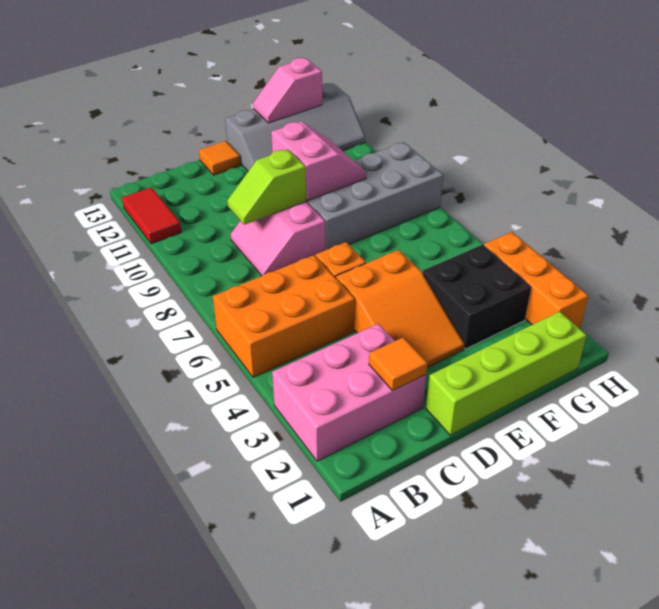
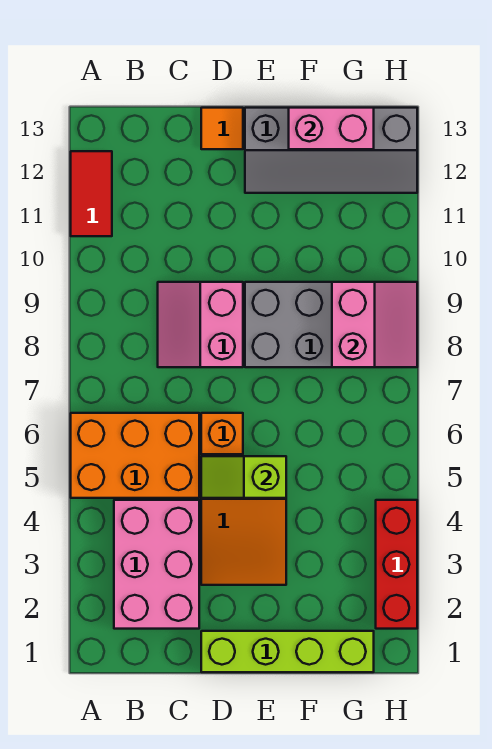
pink brick A2:C3 level 1 -> pink brick B2:C4 level 1
orange tile C2 level 2 -> none
lime slope C9:D9 level 2 top D -> lime slope D5:E5 level 2 top E
pink slope E9:F10 level 2 top E -> pink slope G8:H9 level 2 top G
black brick F3:G4 level 1 -> none
pink slope F13:G13 level 2 top G -> pink brick F13:G13 level 2
orange brick H2:H4 level 1 -> red brick H2:H4 level 1

